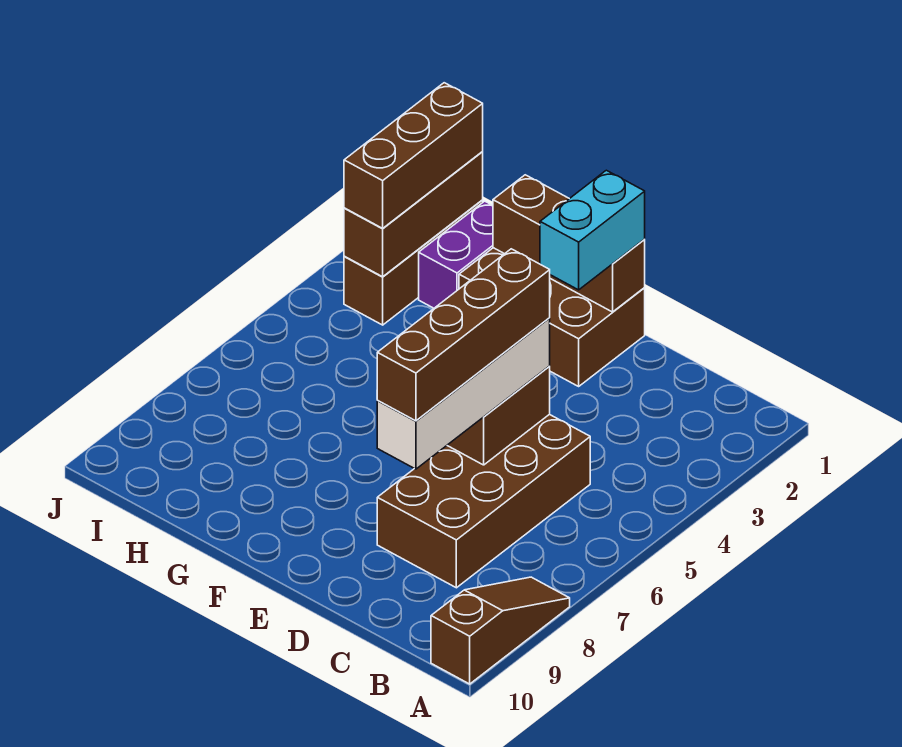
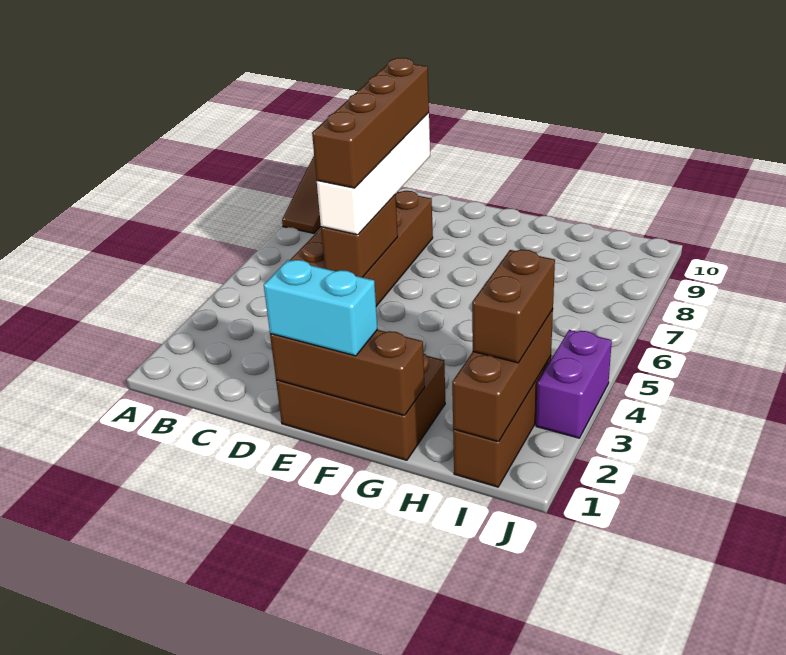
cyan brick E1:E2 level 3 -> cyan brick E1:F1 level 3
purple brick H1:H2 level 1 -> purple brick J3:J4 level 1
brown brick I1:I3 level 3 -> brown brick I2:I3 level 3

